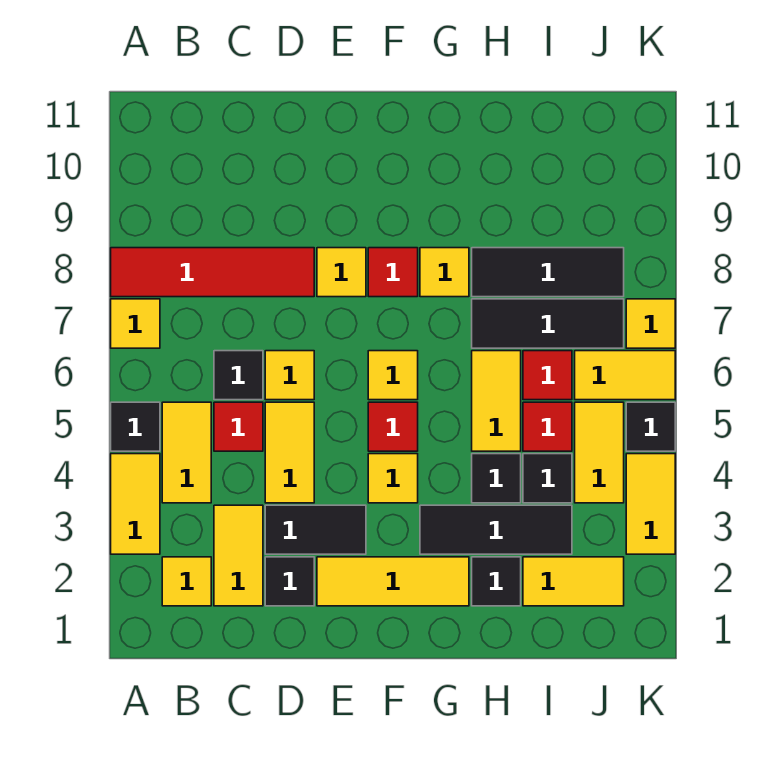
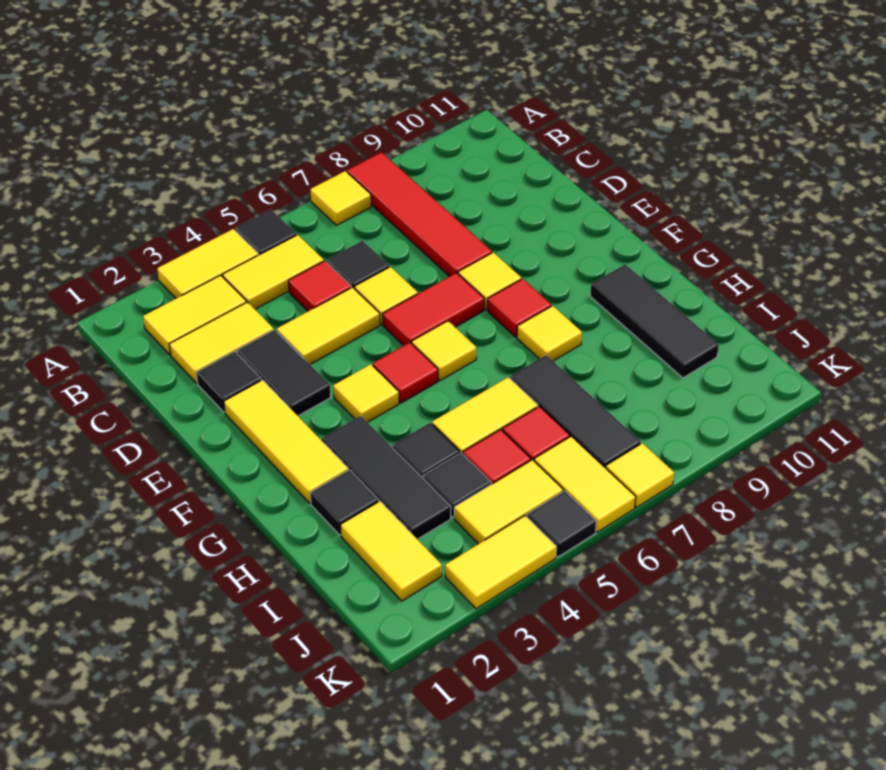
yellow tile B2 level 1 -> yellow tile B2:B3 level 1
none -> red tile E6:E7 level 1
black tile H8:J8 level 1 -> black tile G10:I10 level 1

